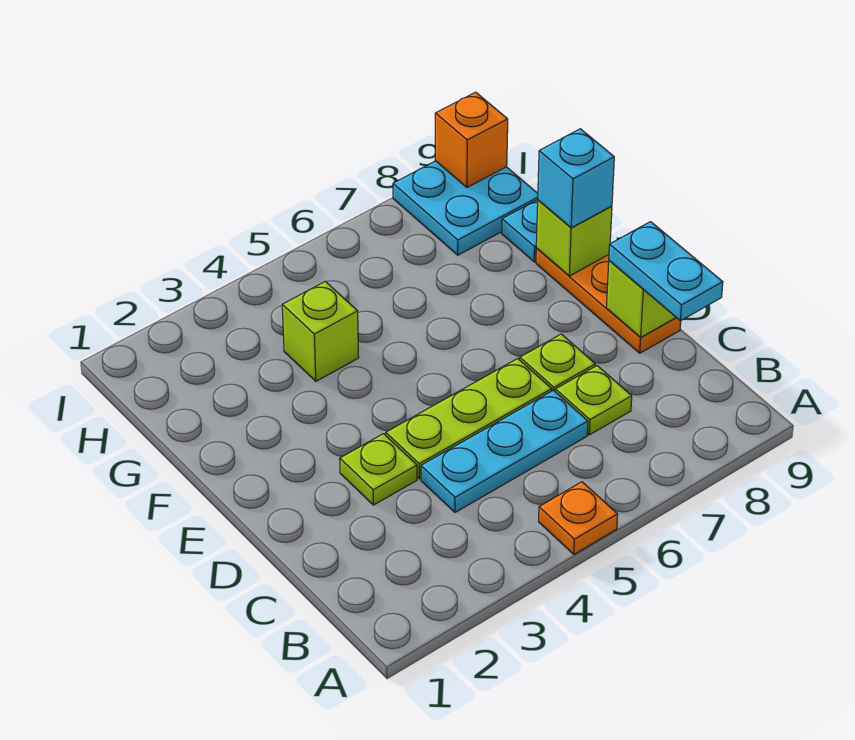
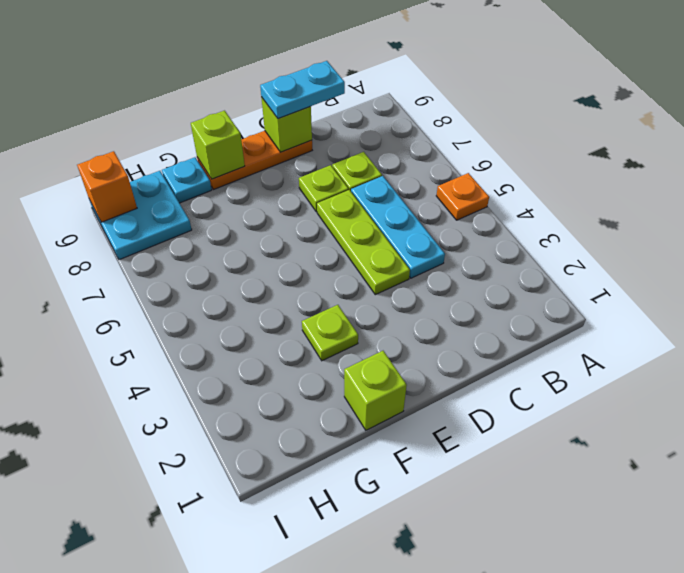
lime plate D3 level 1 -> lime plate F3 level 1
cyan brick F9 level 3 -> none
lime brick G4 level 1 -> lime brick F1 level 1

